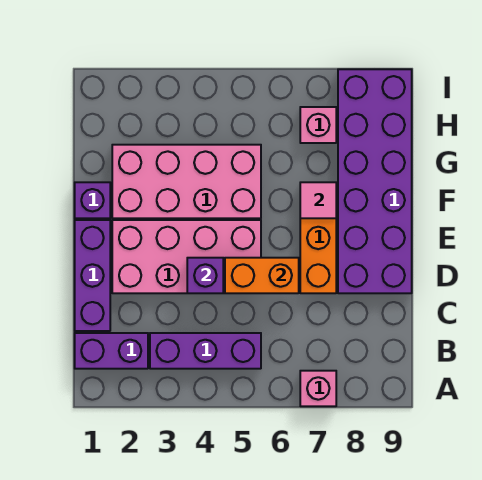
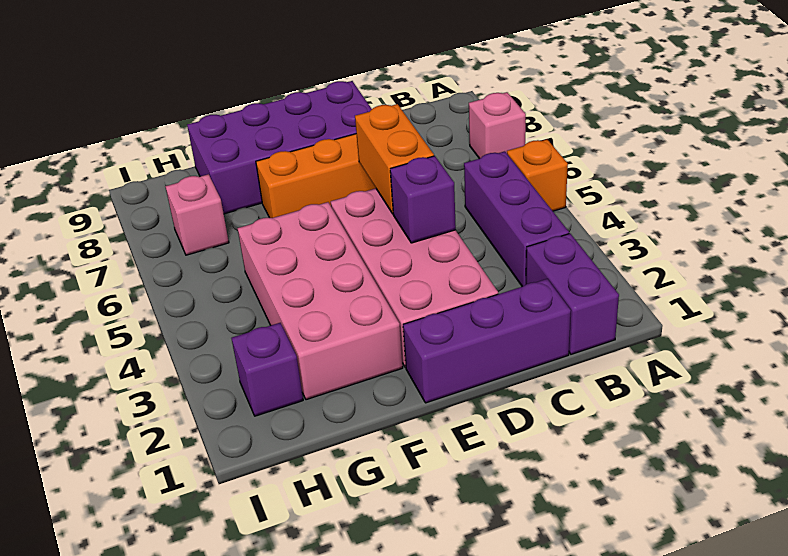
none -> orange brick A5 level 1
purple brick D8:I9 level 1 -> purple brick D8:G9 level 1
purple brick F1 level 1 -> purple brick H2 level 1
pink tile F7 level 2 -> none

